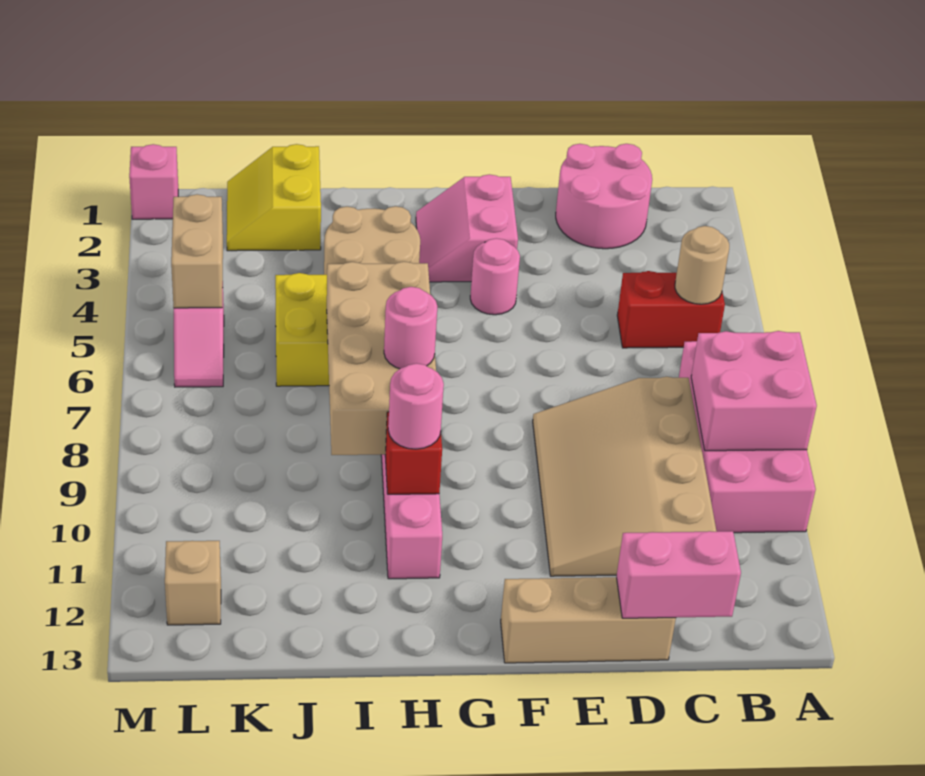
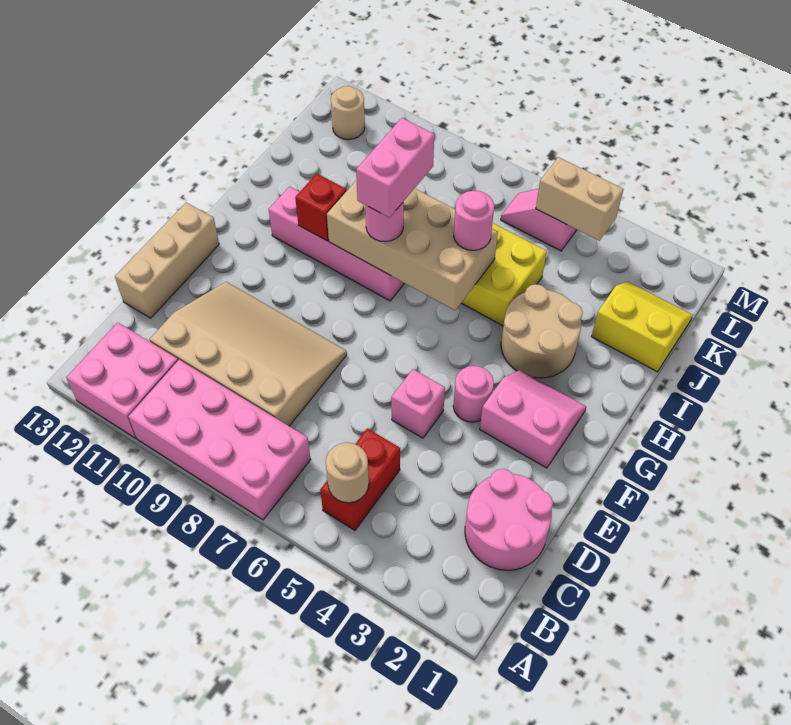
pink brick A8:B9 level 2 -> pink brick A11:B12 level 1
pink brick C13:D13 level 2 -> pink brick H8:I8 level 4
pink round brick H10 level 3 -> pink round brick I6 level 3
tan brick L12 level 1 -> tan round brick L12 level 1
pink brick M1 level 1 -> pink brick E5 level 1

